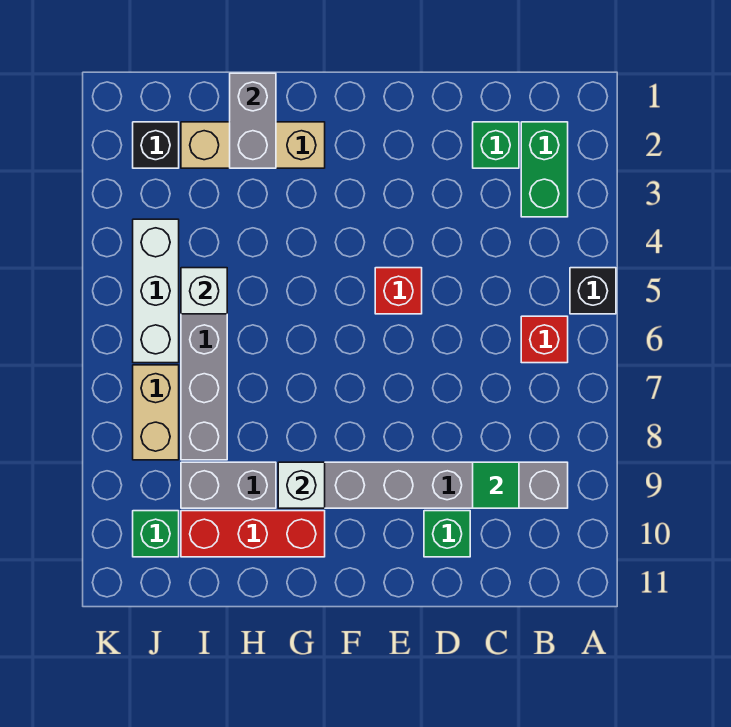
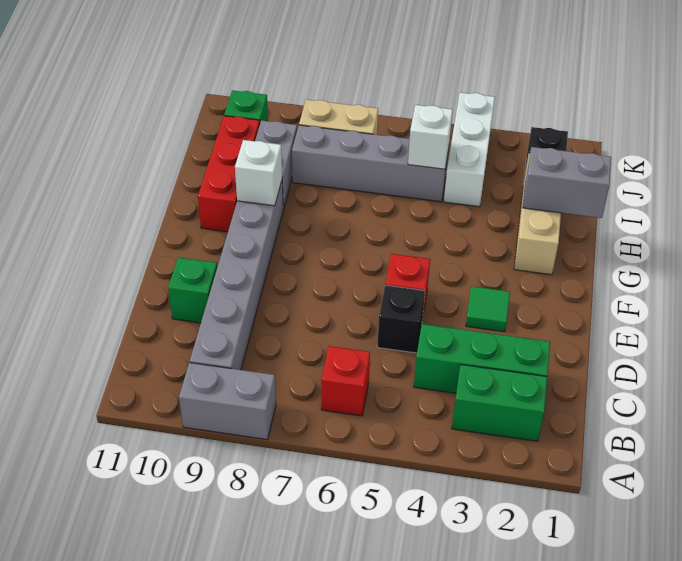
black brick A5 level 1 -> black brick D5 level 1
none -> grey brick A8:A9 level 1
green brick C2 level 1 -> green brick C2:C4 level 1
green tile C9 level 2 -> green tile E3 level 1
white brick J4:J6 level 1 -> white brick I4:K4 level 1

